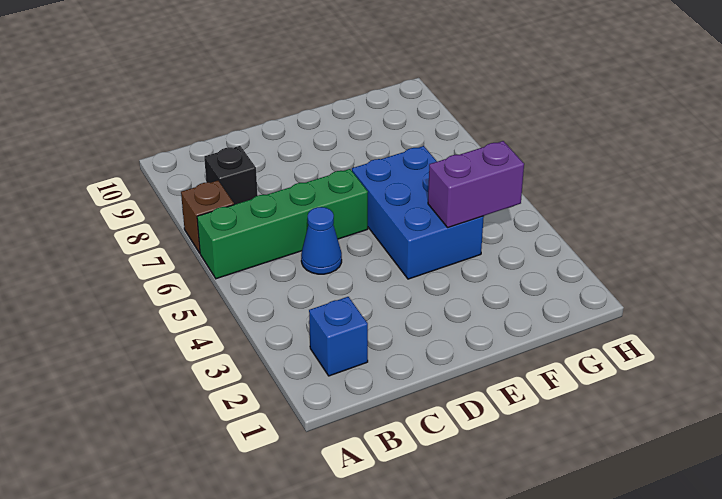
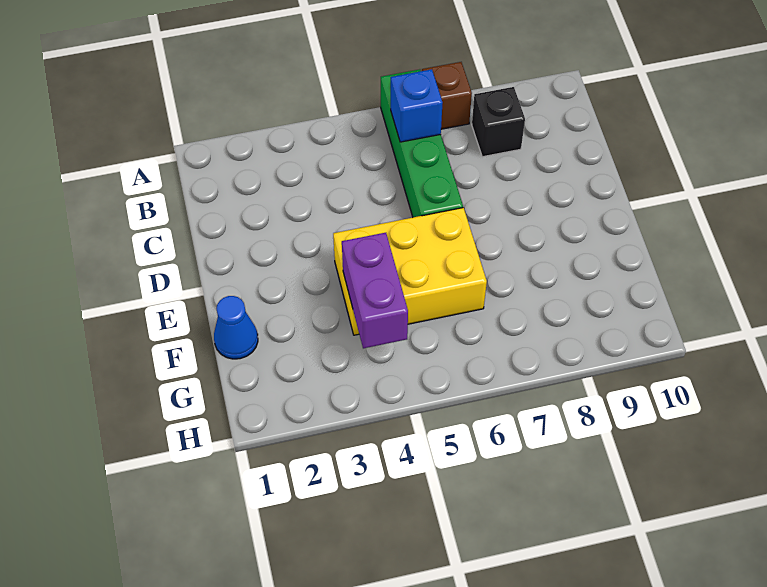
blue brick B2 level 1 -> blue brick B6 level 2
blue cone C5 level 1 -> blue cone F1 level 1
blue brick E4:F6 level 1 -> yellow brick E4:F6 level 1

